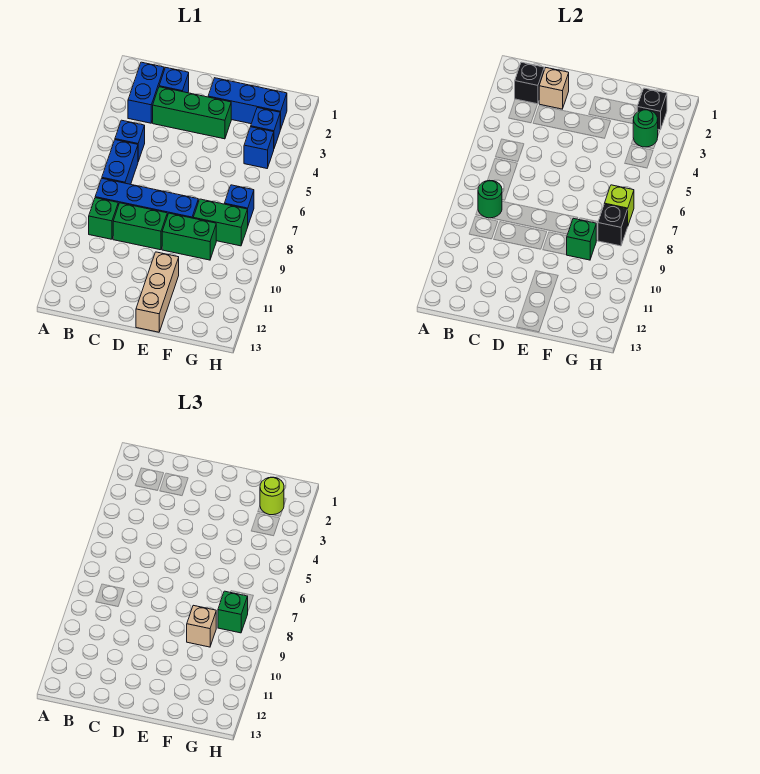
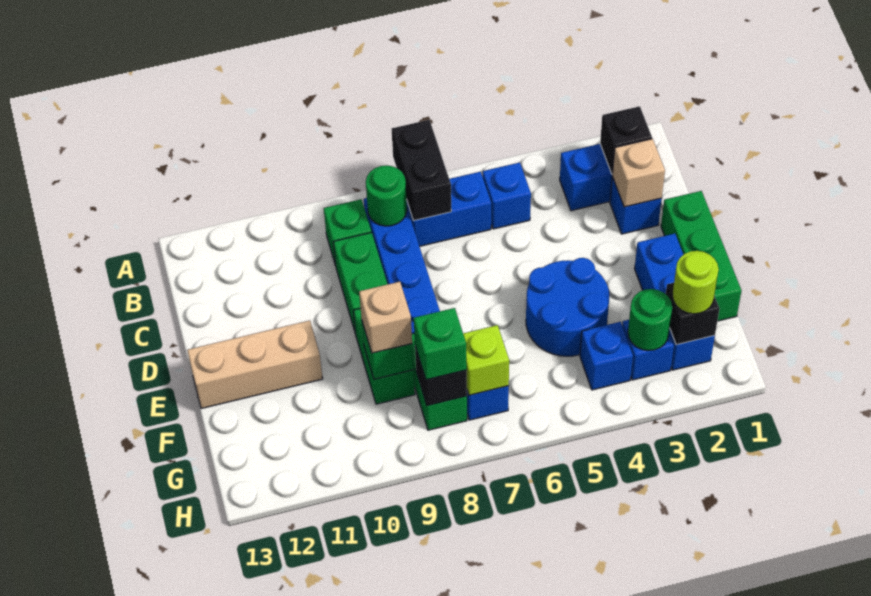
none -> black brick A7:B7 level 2
green brick C3:E3 level 1 -> green brick D1:F1 level 1
none -> blue round brick E4:F5 level 1

